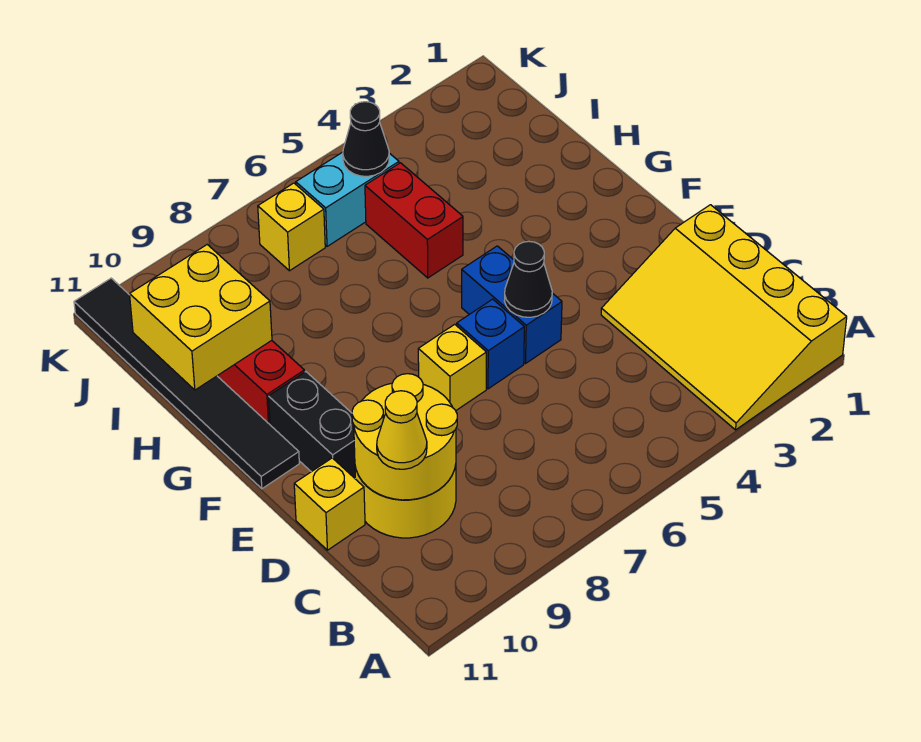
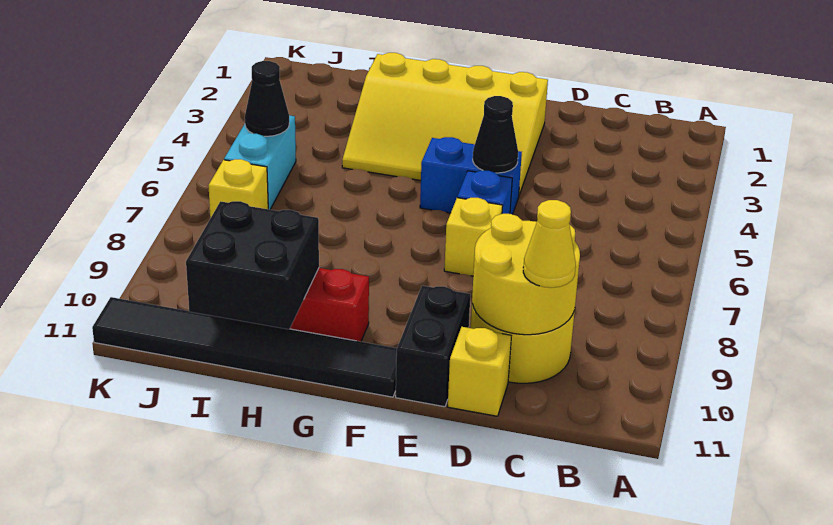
yellow slope A1:D3 level 1 top 1 -> yellow slope E2:H4 level 1 top 2
black brick E10:F10 level 1 -> black brick E10:E11 level 1
red brick H5:I5 level 1 -> none
yellow brick H10:I11 level 2 -> black brick H10:I11 level 2

